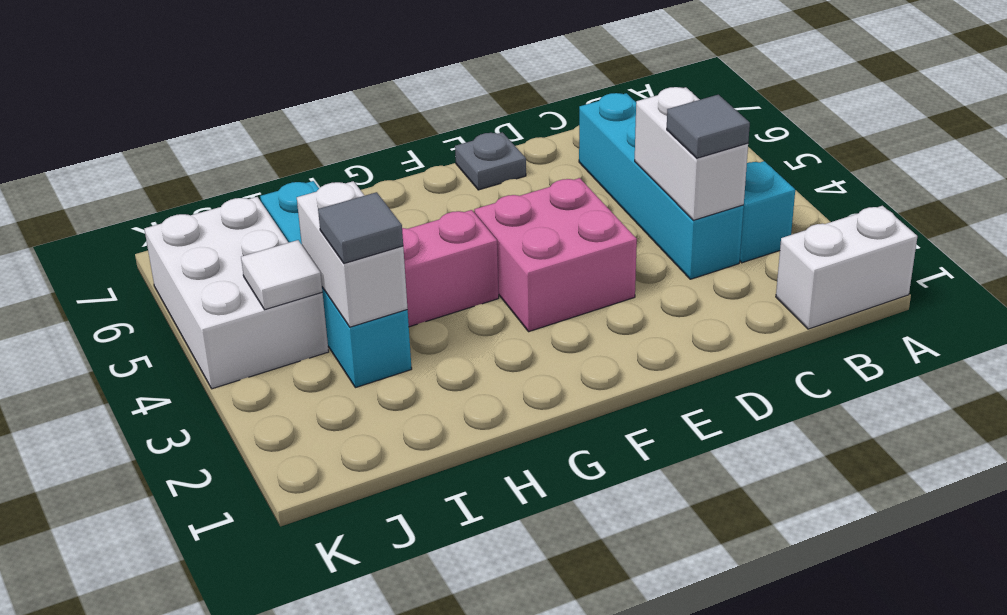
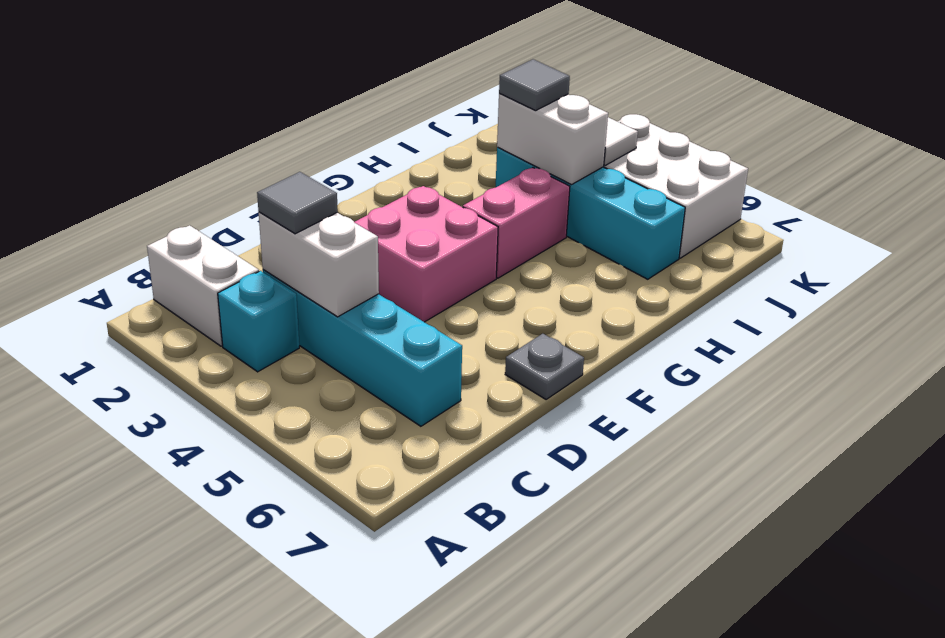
white brick A1:B1 level 1 -> white brick B1:B2 level 1

